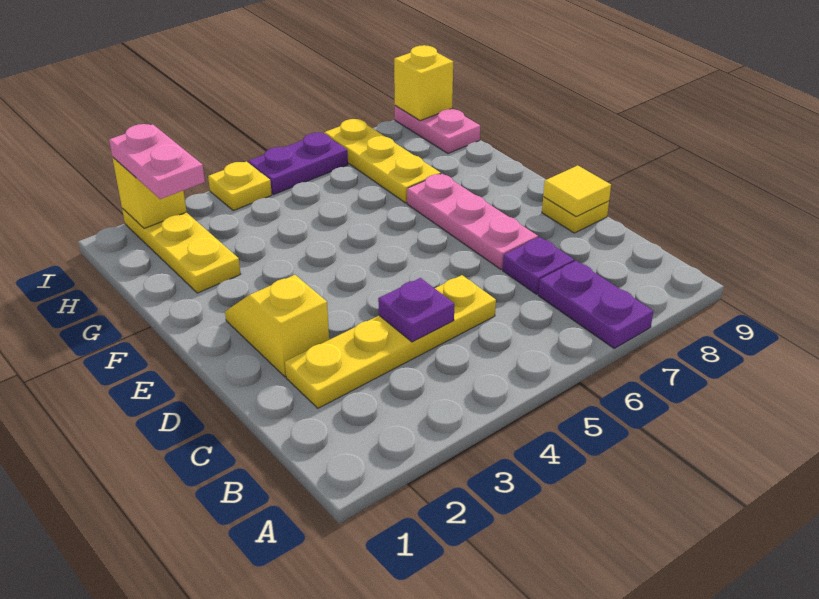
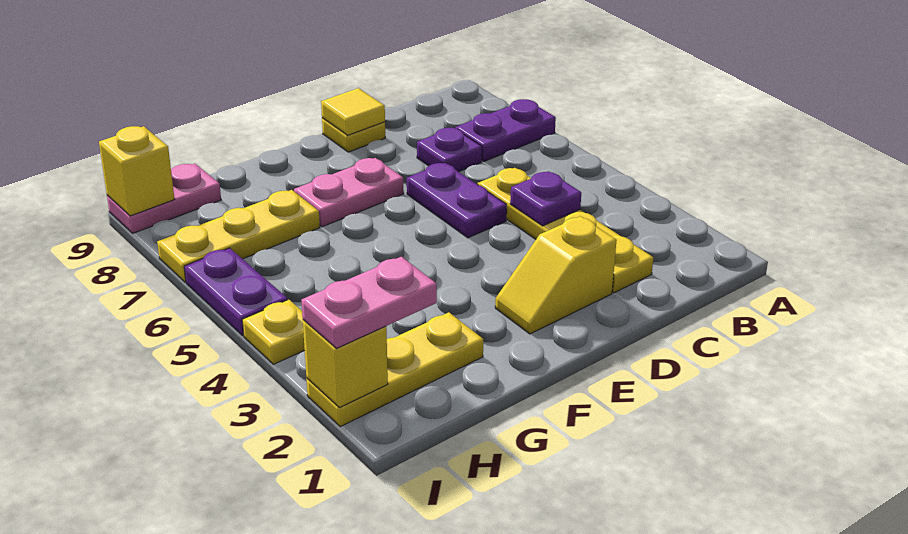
none -> purple plate D5:D6 level 1
pink plate D7:F7 level 1 -> pink plate E7:F7 level 1

